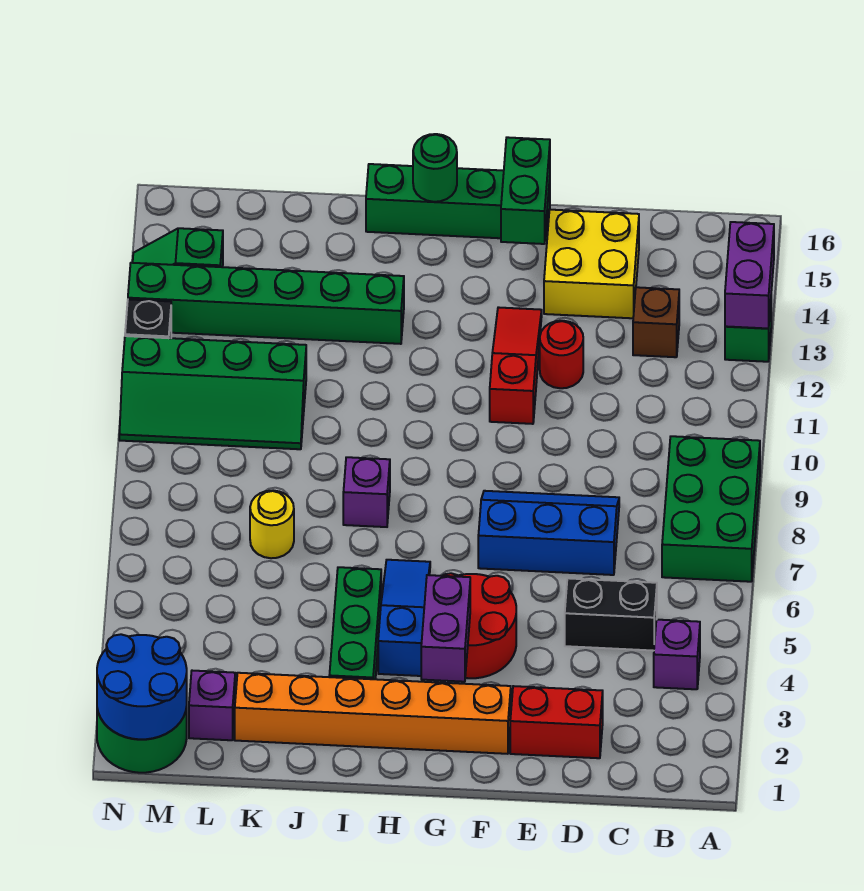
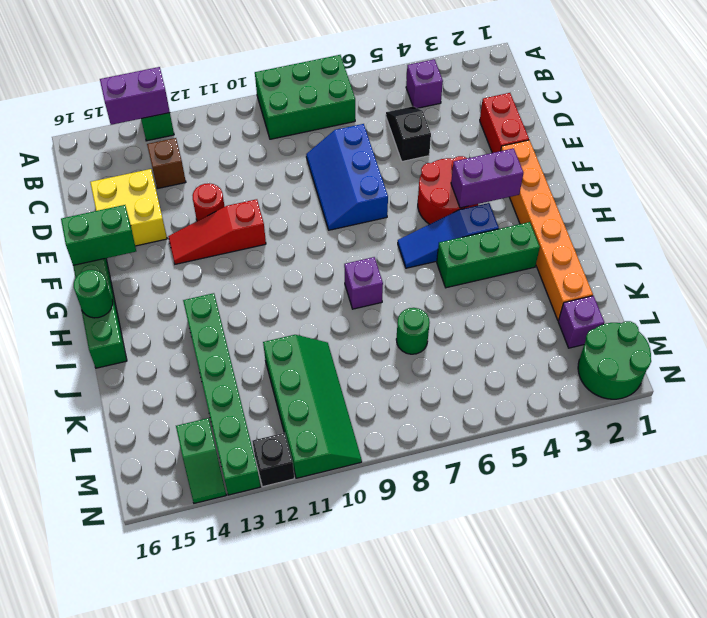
black brick C5:D5 level 1 -> black slope C5:D5 level 1 top D
yellow round brick K7 level 1 -> green round brick K7 level 1
blue round brick M1:N2 level 2 -> none

